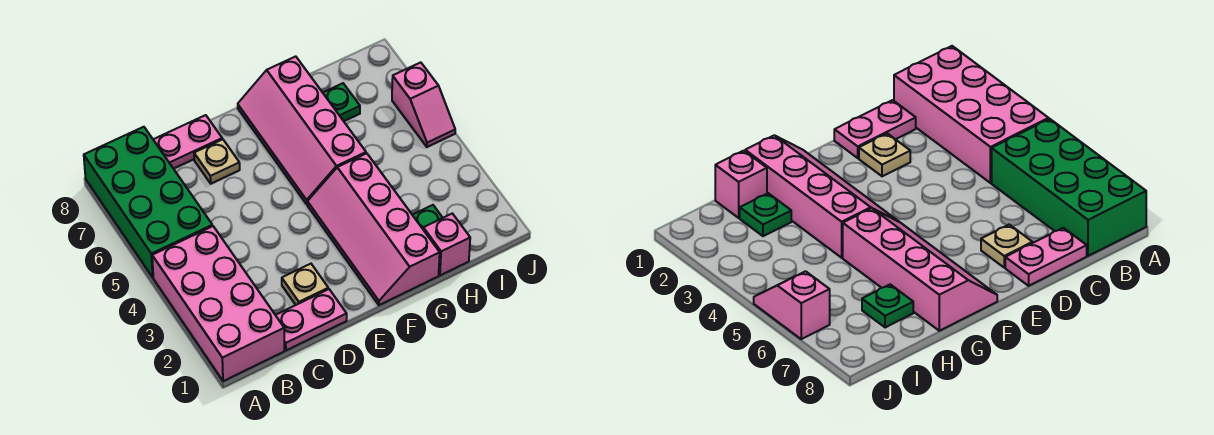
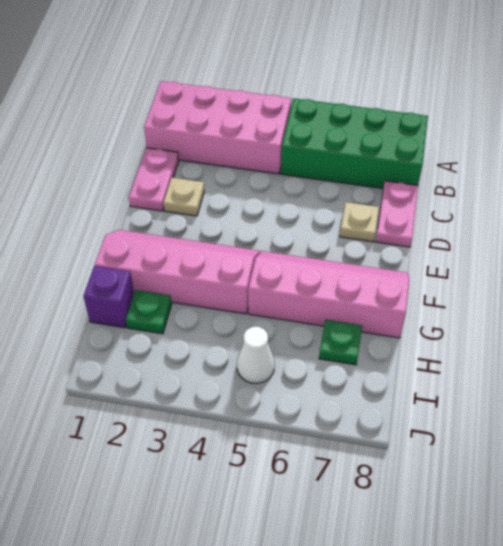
pink brick H1 level 1 -> purple brick H1 level 1
none -> white cone I5 level 1
pink slope J5:J6 level 1 top 6 -> none

